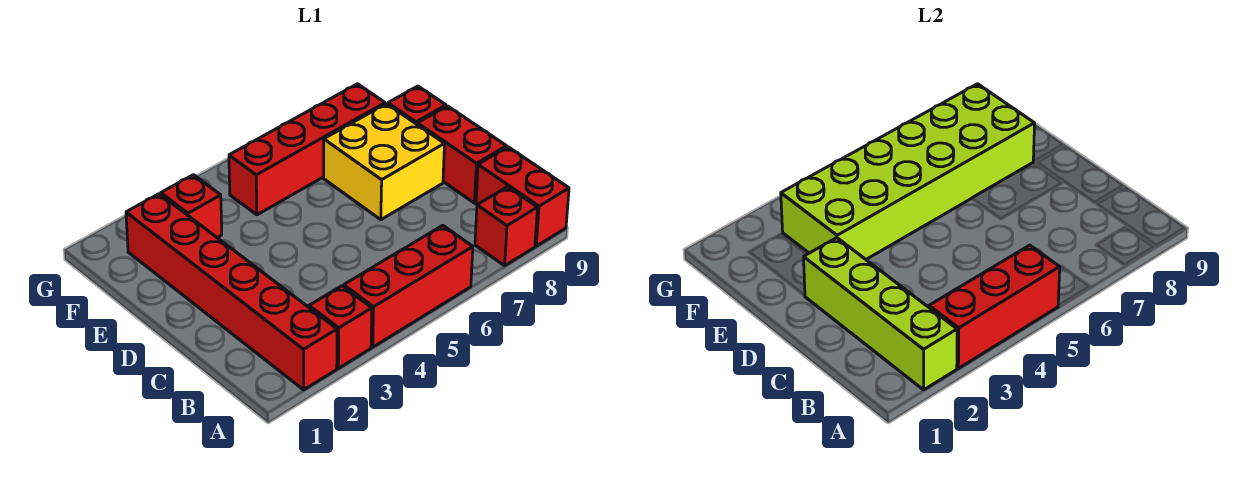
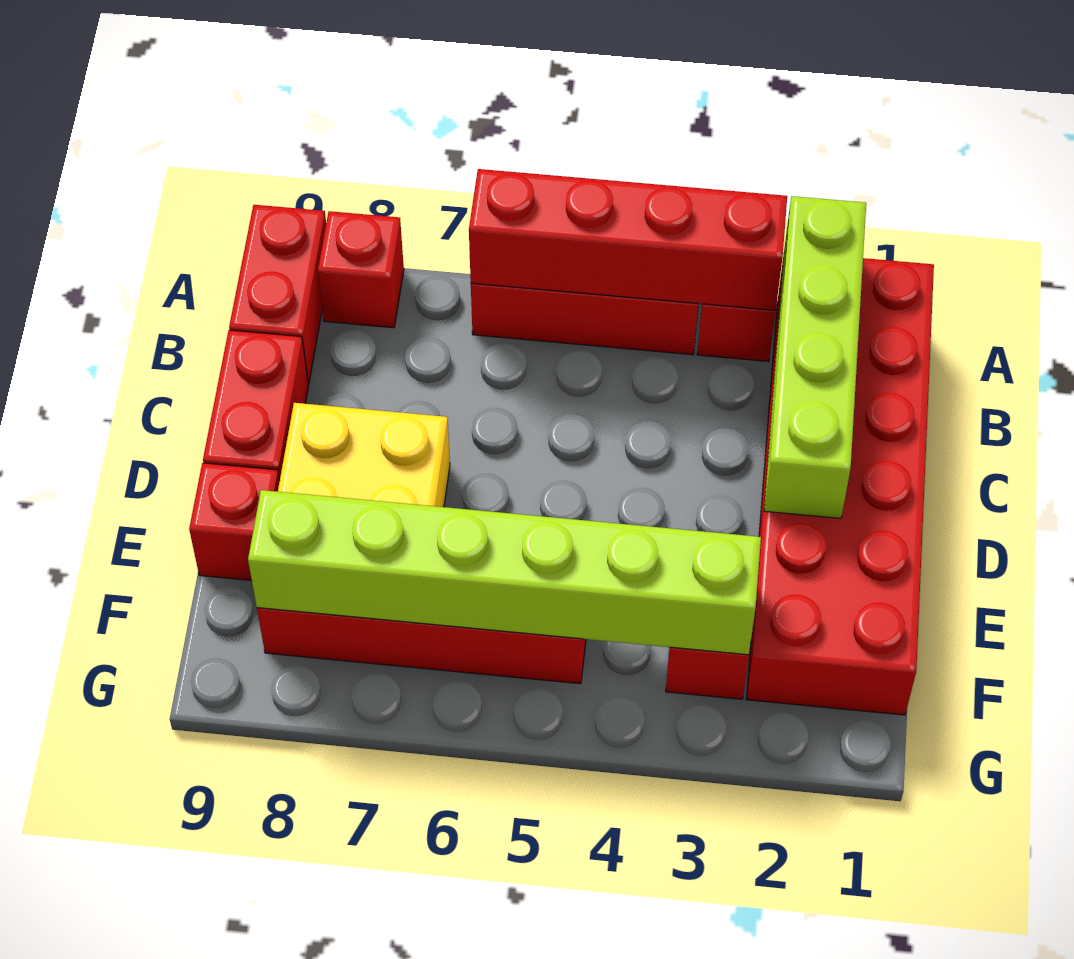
red brick A2:F2 level 1 -> red brick A1:F2 level 1
red brick A3:A5 level 2 -> red brick A3:A6 level 2
lime brick E3:F8 level 2 -> lime brick F3:F8 level 2

